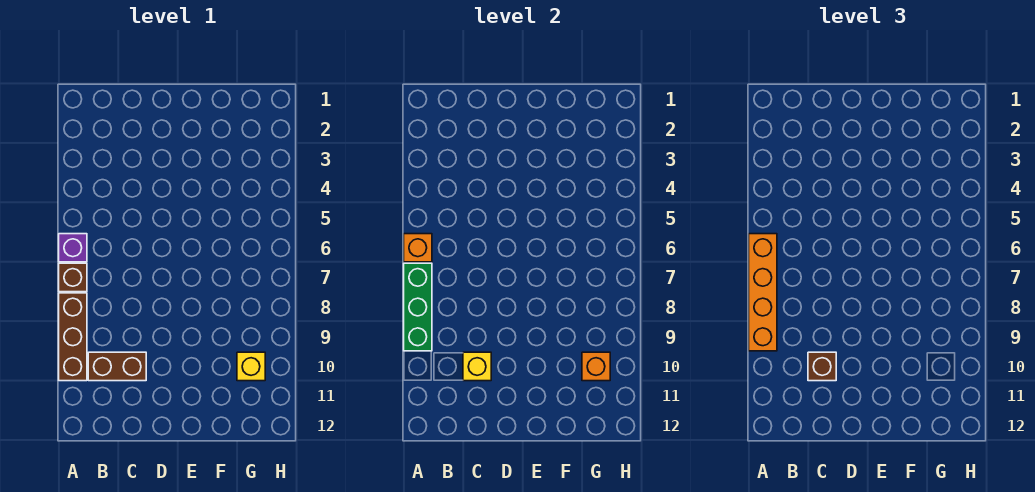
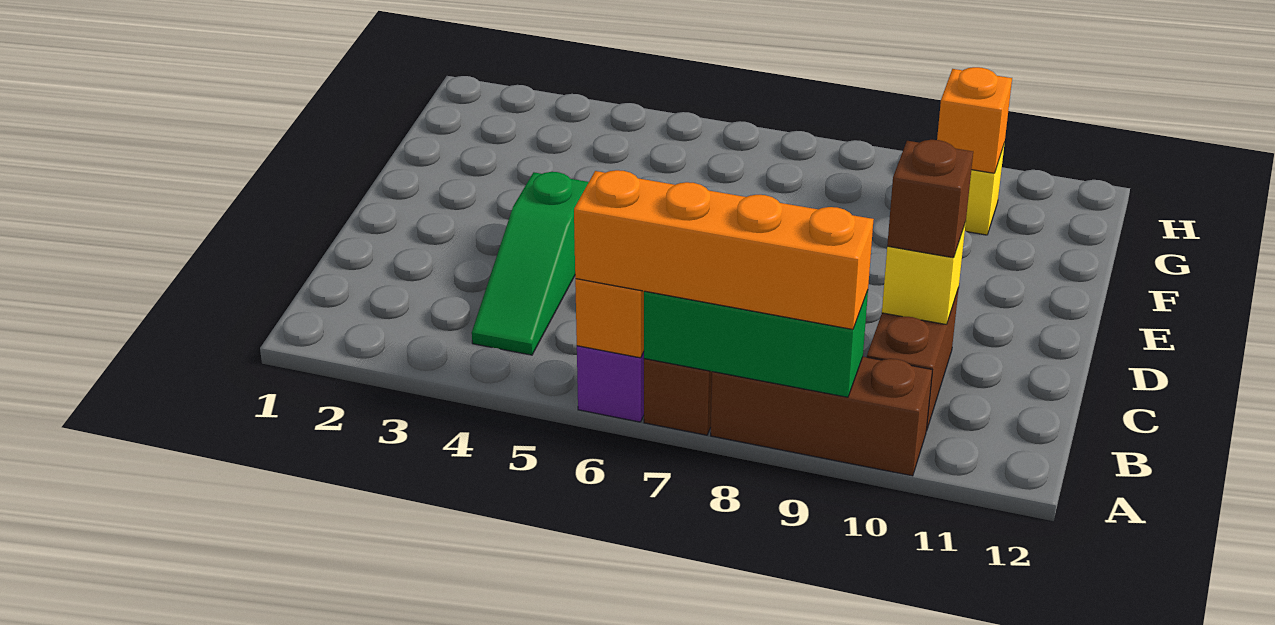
none -> green slope B4:D4 level 1 top D

